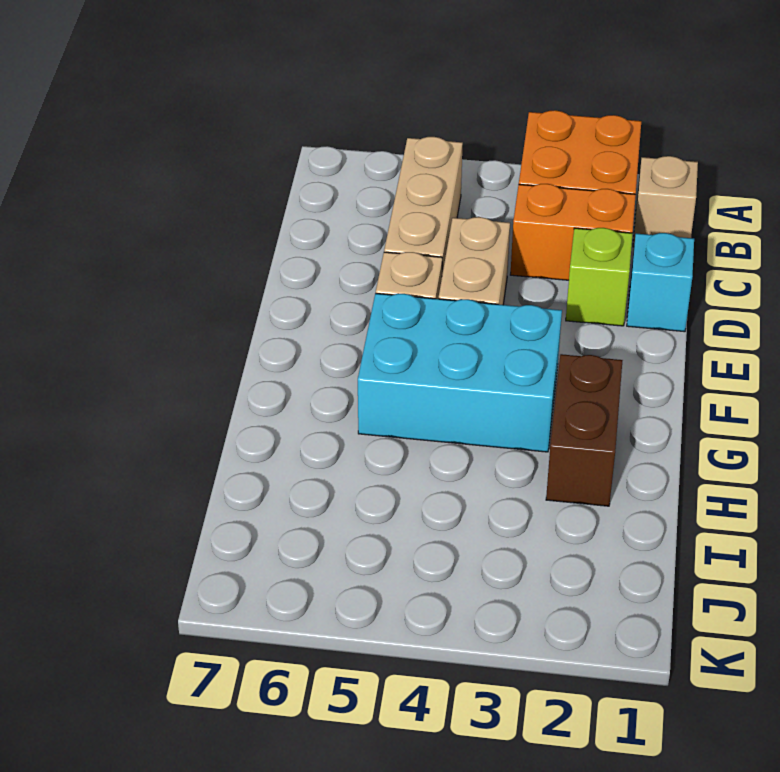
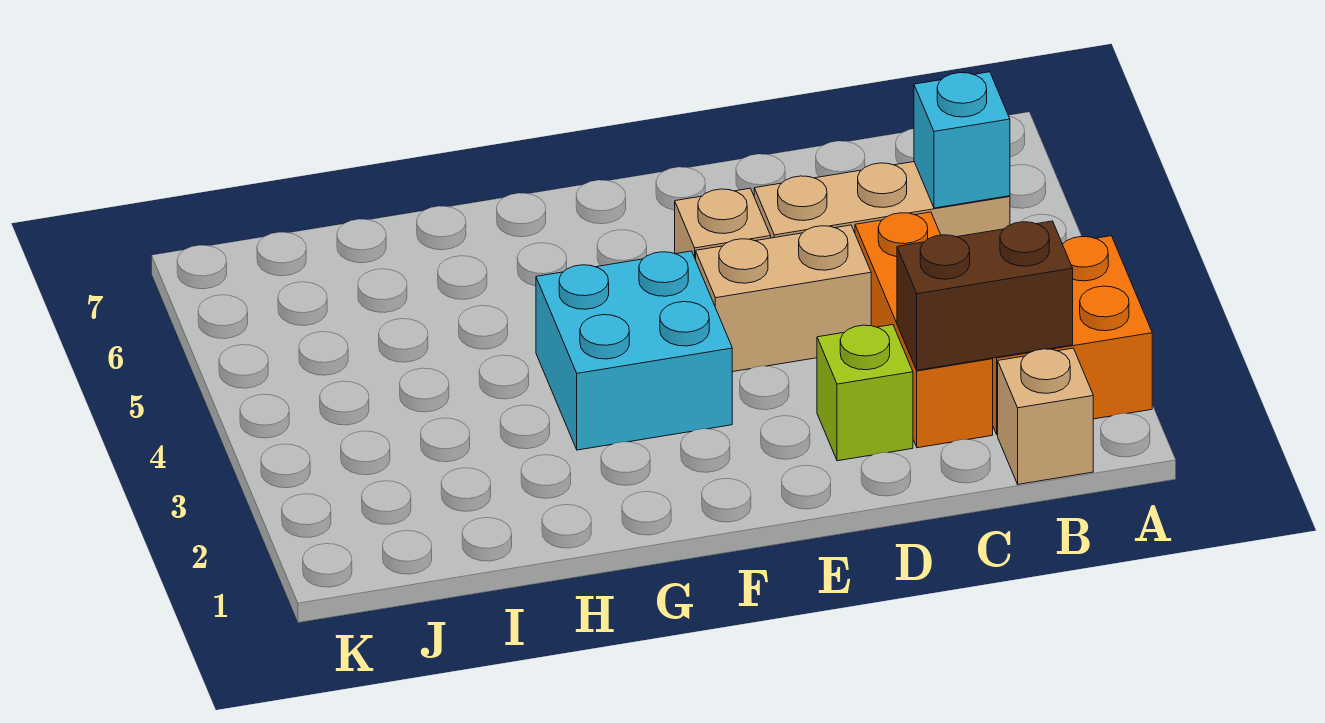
orange brick C2:C3 level 1 -> orange brick C2:C4 level 1
cyan brick D1 level 1 -> cyan brick B5 level 2
cyan brick F3:G5 level 1 -> cyan brick F3:G4 level 1
brown brick G2:H2 level 1 -> brown brick B2:C2 level 2

